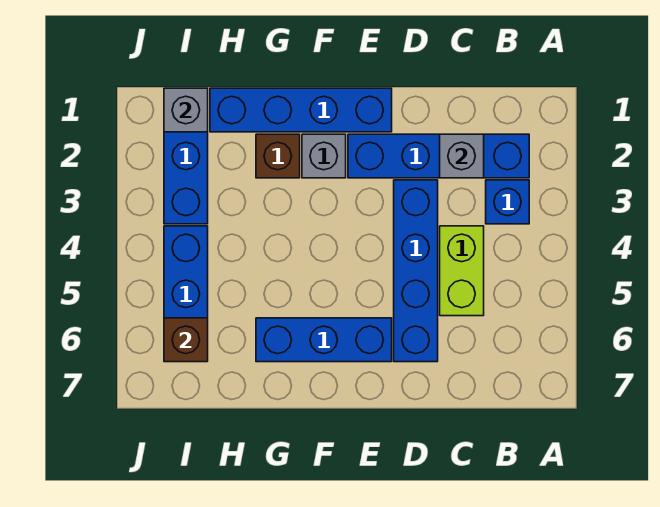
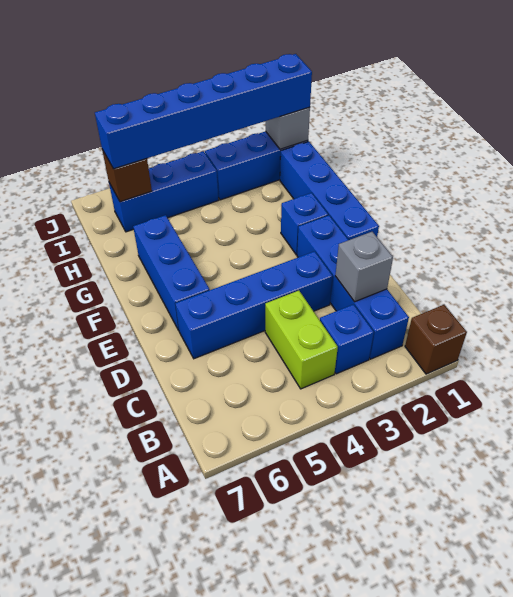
lime brick C4:C5 level 1 -> lime brick B4:C4 level 1
grey brick F2 level 1 -> blue brick F2 level 1
brown brick G2 level 1 -> brown brick A1 level 1
none -> blue brick I1:I6 level 3

